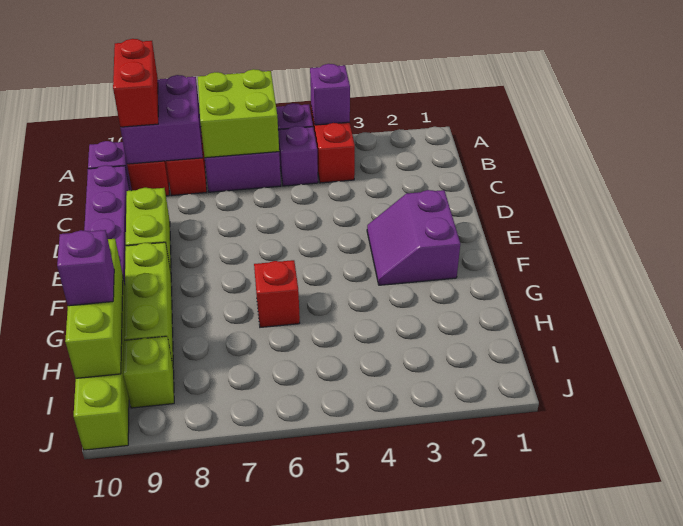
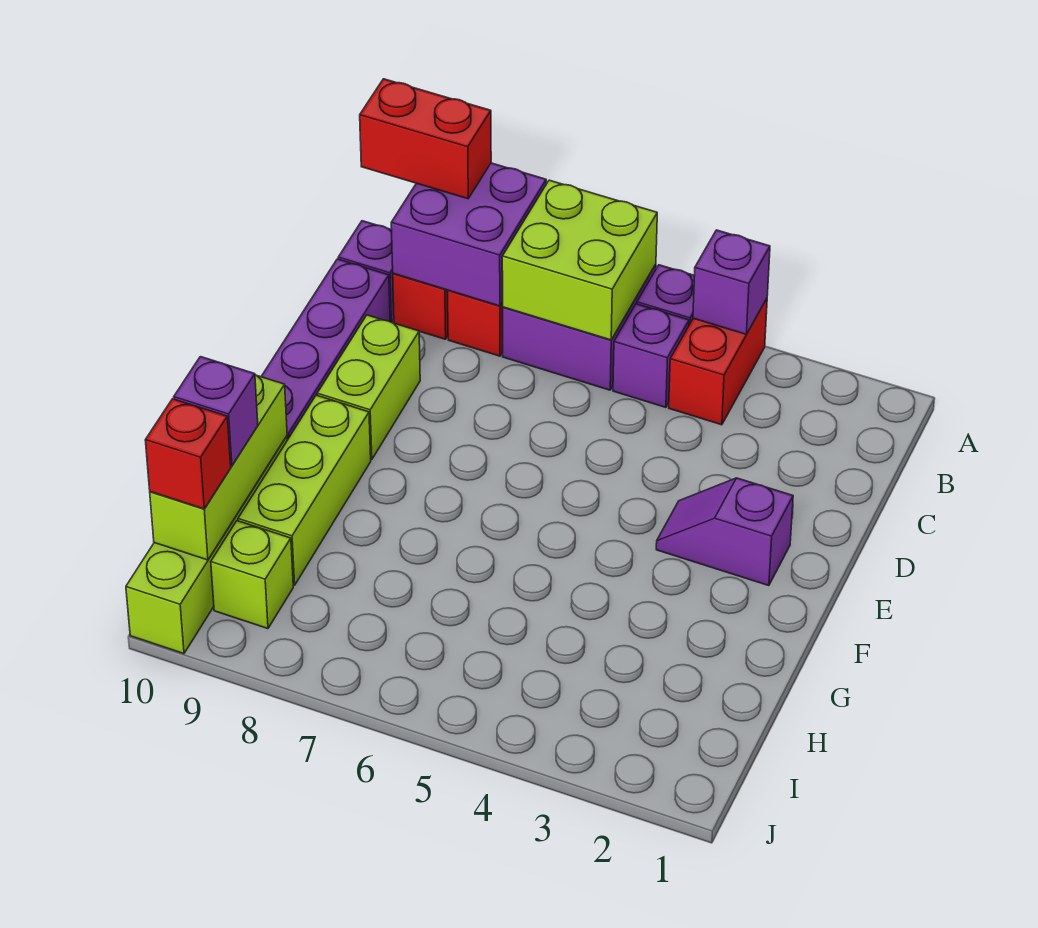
red brick A9:B9 level 3 -> red brick A9:A10 level 3
purple slope E2:F3 level 1 top 2 -> purple slope E2:E3 level 1 top 2
red brick G6 level 1 -> red brick I10 level 3

